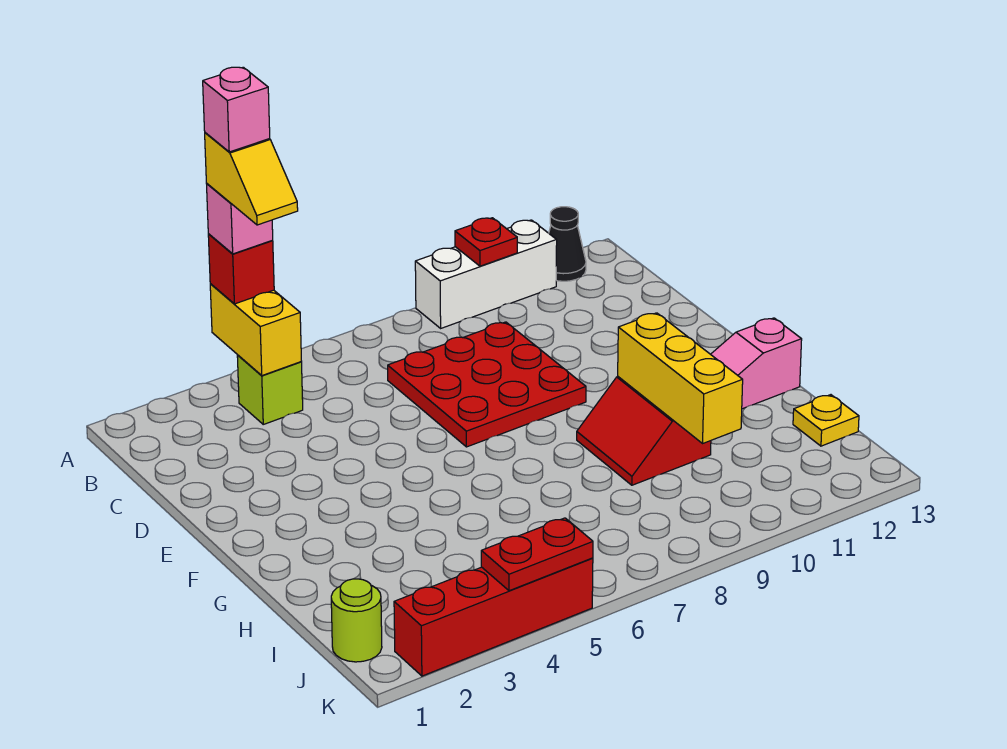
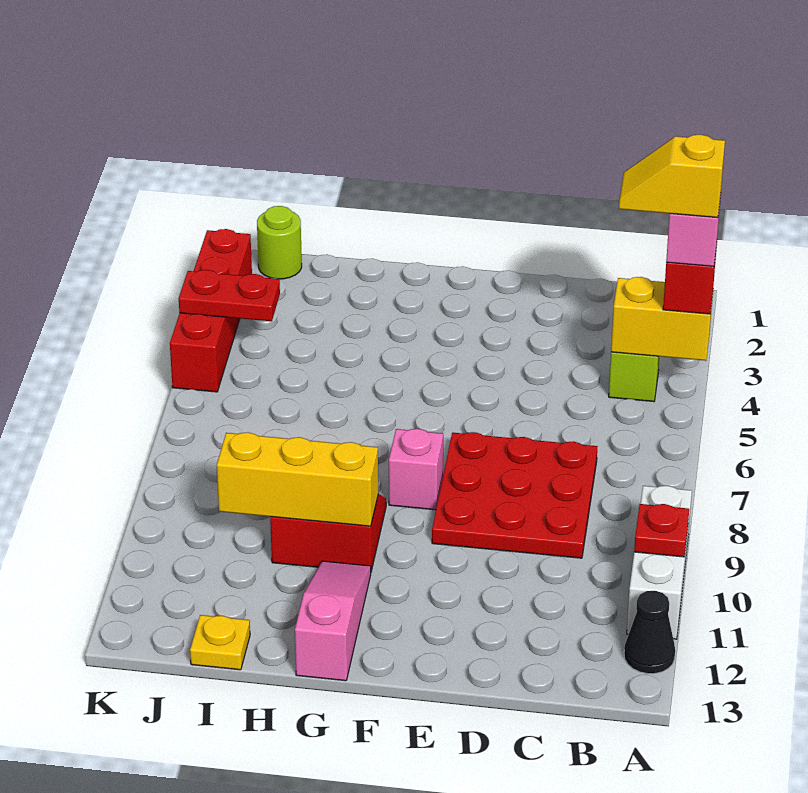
pink brick A4 level 6 -> pink brick F8 level 1
red plate K4:K5 level 2 -> red plate J4:K4 level 2

